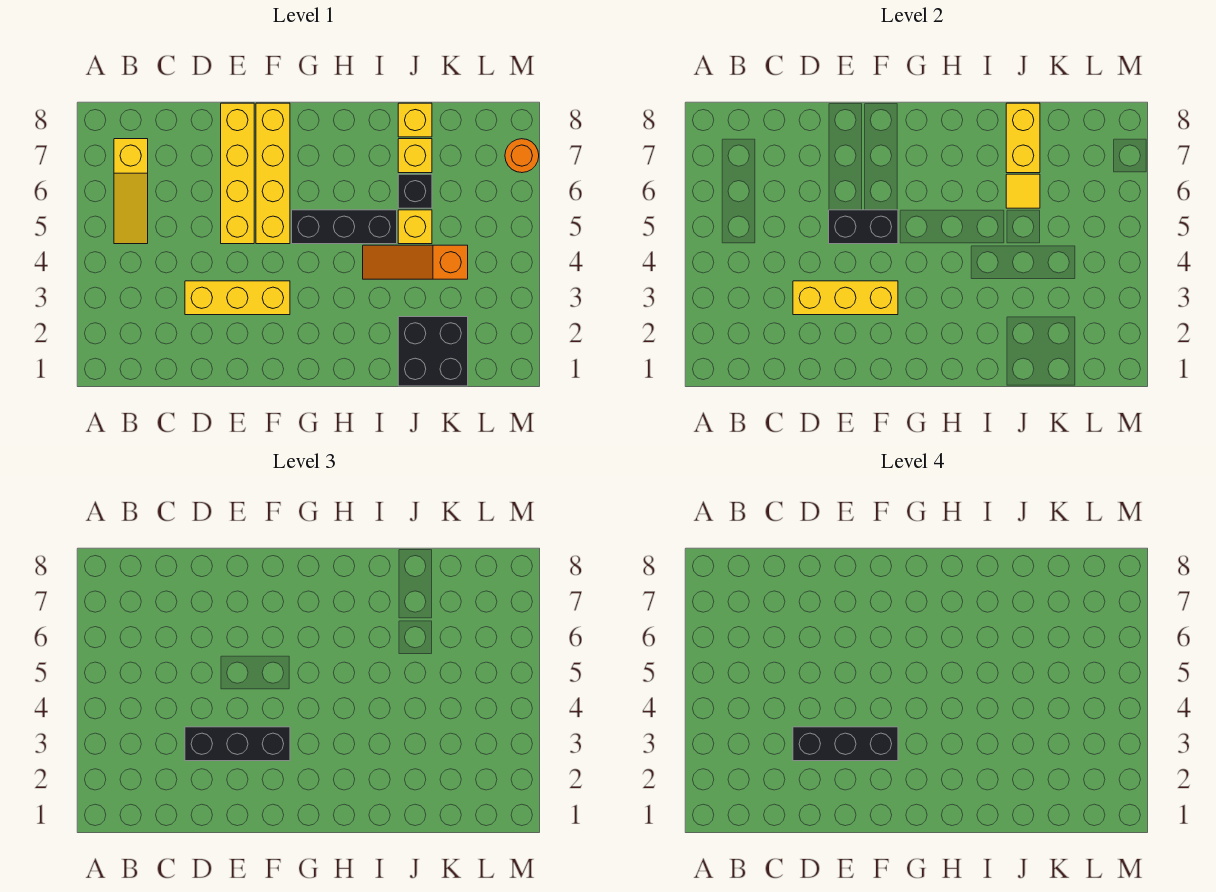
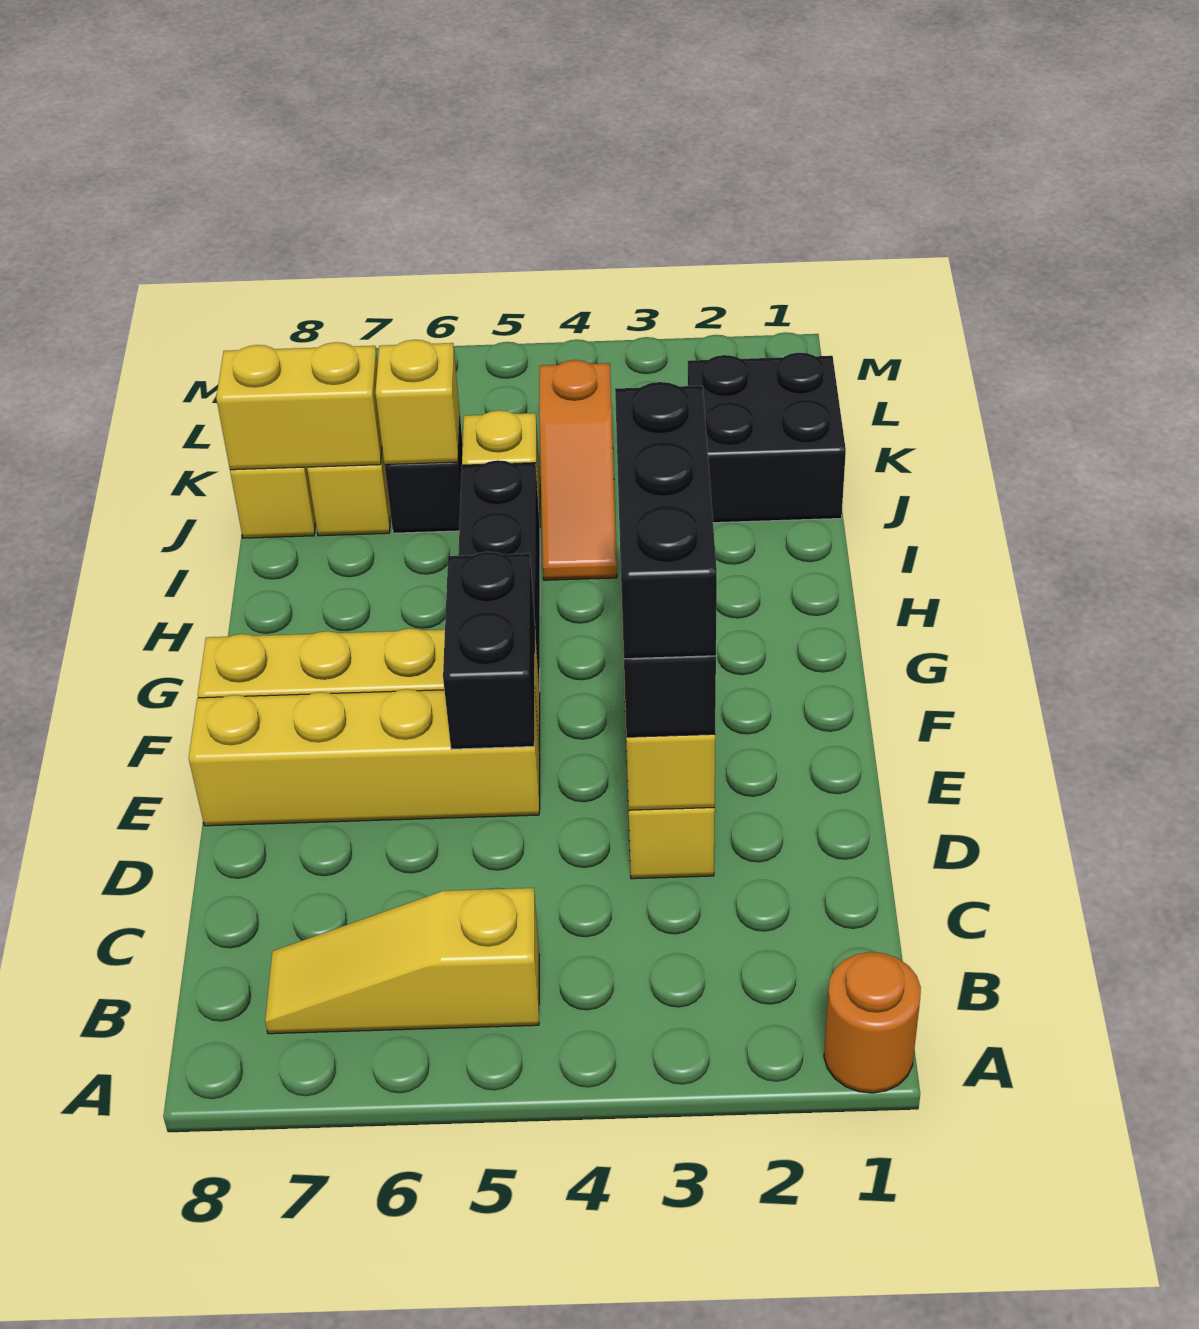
yellow slope B5:B7 level 1 top 7 -> yellow slope B5:B7 level 1 top 5
yellow tile J6 level 2 -> yellow brick J6 level 2
orange round brick M7 level 1 -> orange round brick A1 level 1

